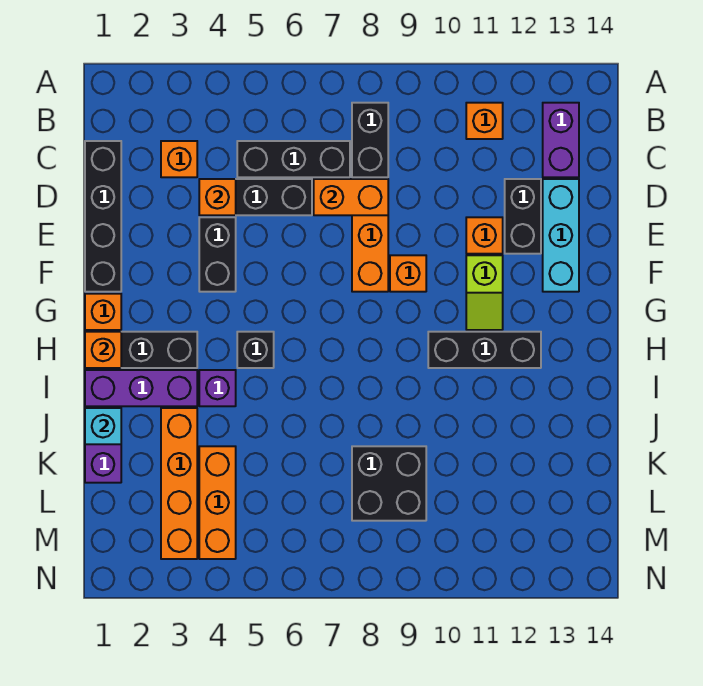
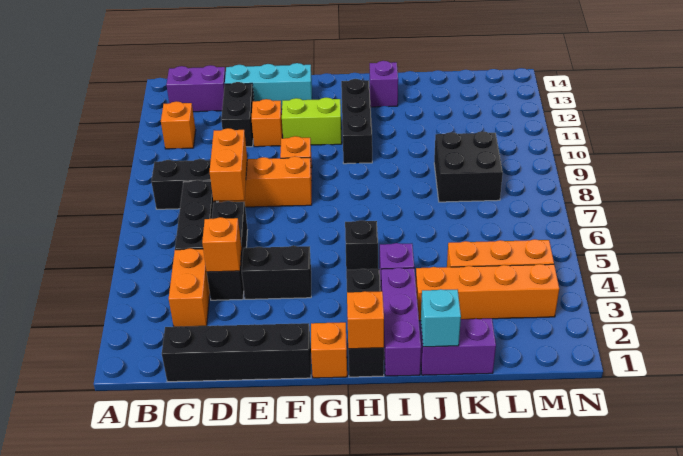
orange brick C3 level 1 -> orange brick C3:C4 level 1
black brick D12:E12 level 1 -> black brick D11:D12 level 1
lime slope F11:G11 level 1 top F -> lime brick F11:G11 level 1
none -> purple brick I13 level 1

